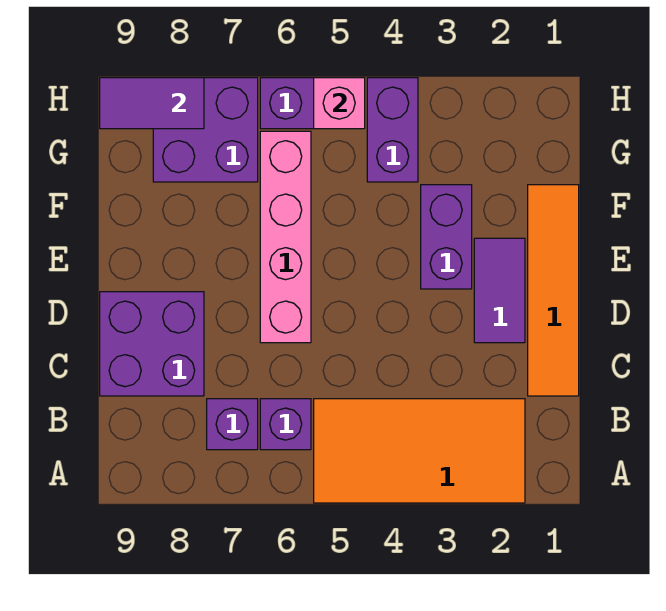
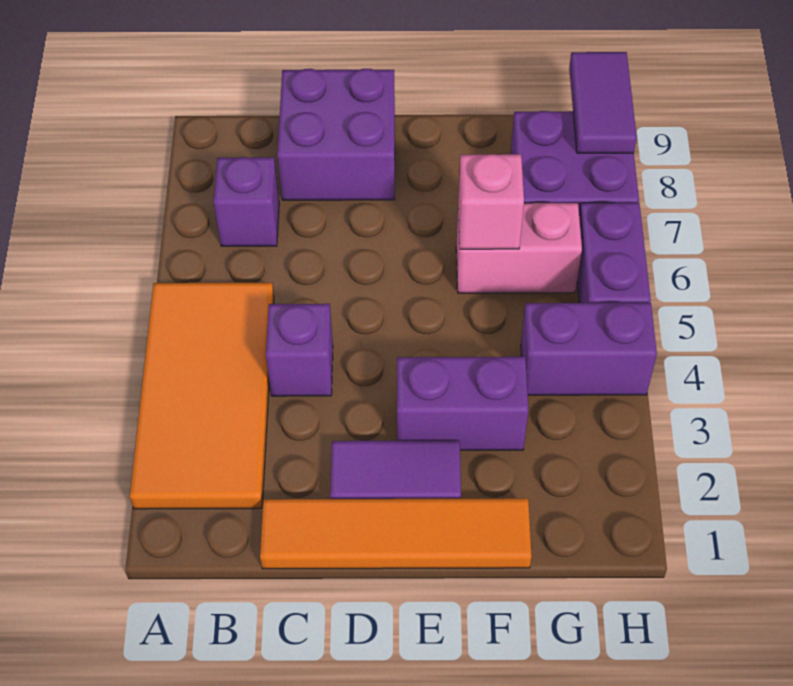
purple brick B6 level 1 -> purple brick C4 level 1
pink brick D6:G6 level 1 -> pink brick F6:G6 level 1
pink brick H5 level 2 -> pink brick F6 level 2

